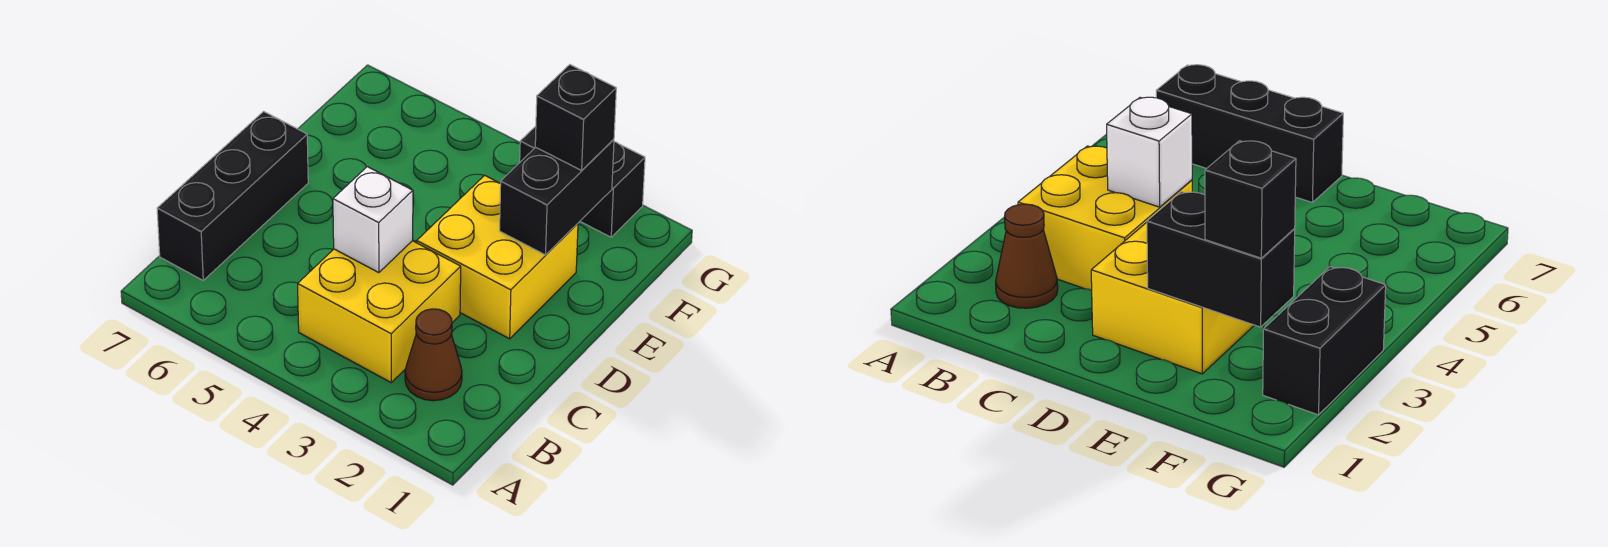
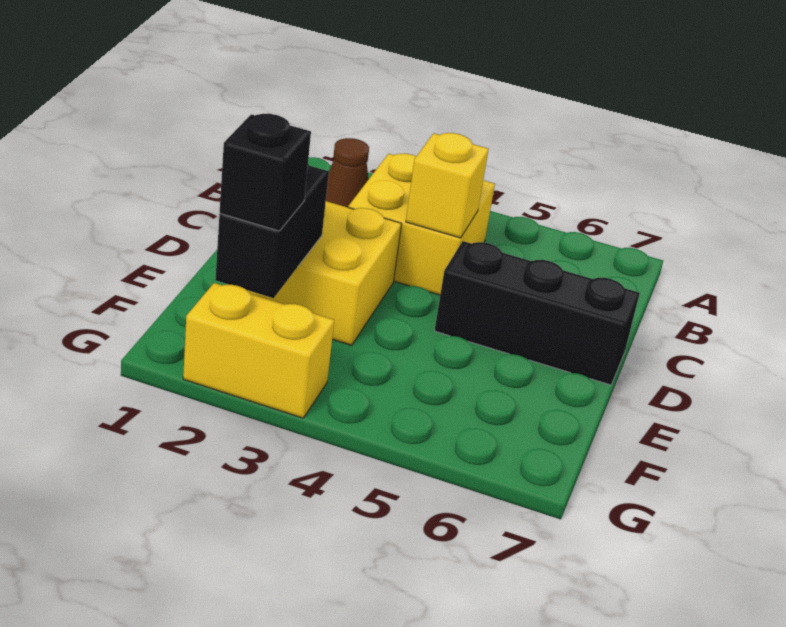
black brick B7:D7 level 1 -> black brick D5:D7 level 1
white brick C4 level 2 -> yellow brick C4 level 2
black brick G2:G3 level 1 -> yellow brick G2:G3 level 1

